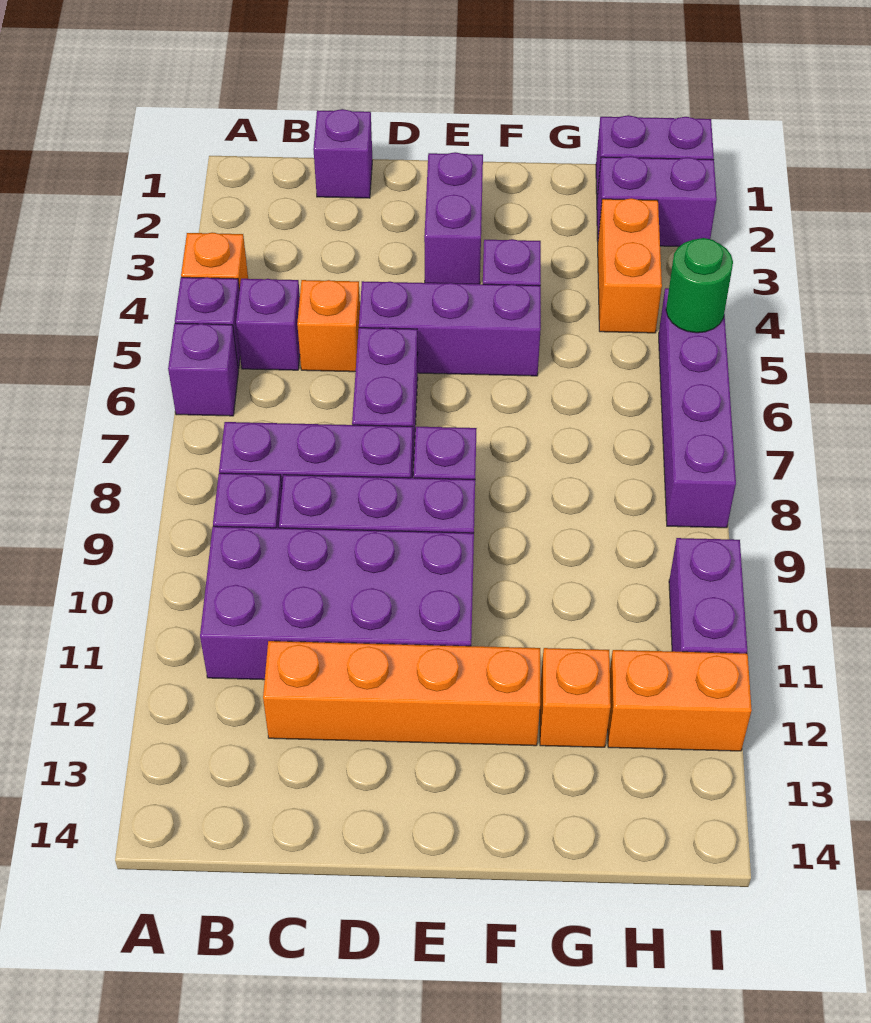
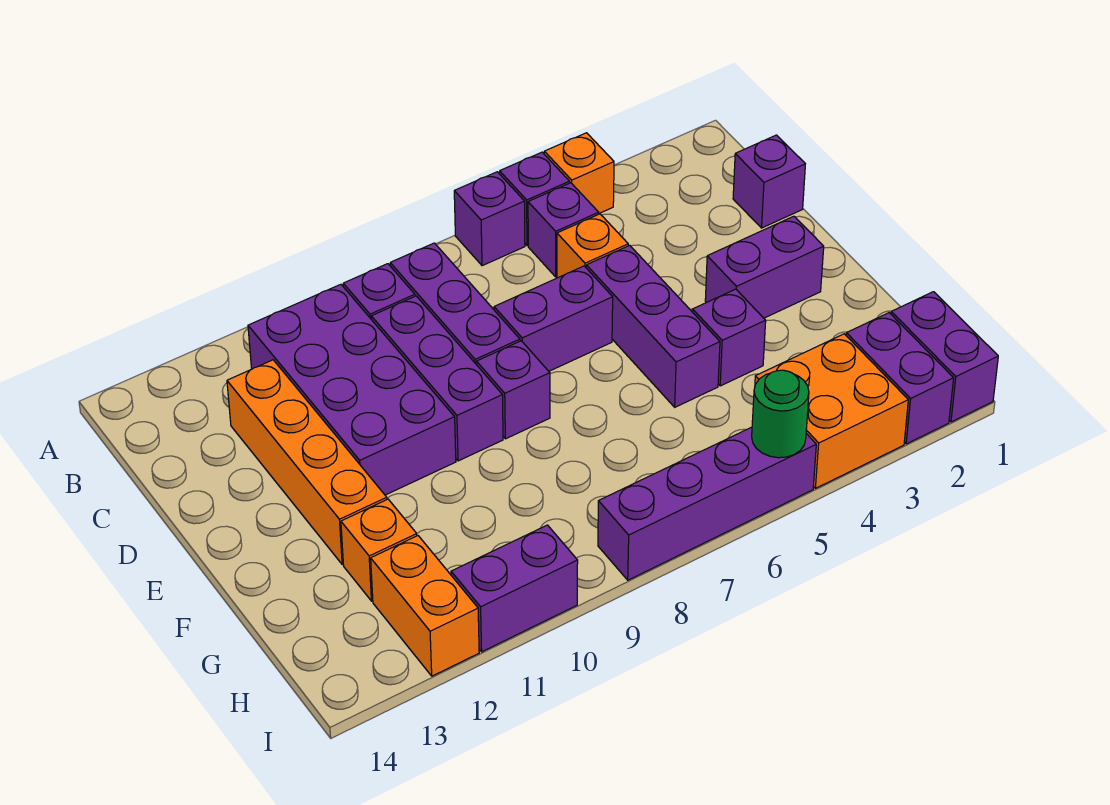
orange brick H3:H4 level 1 -> orange brick H3:I4 level 1

